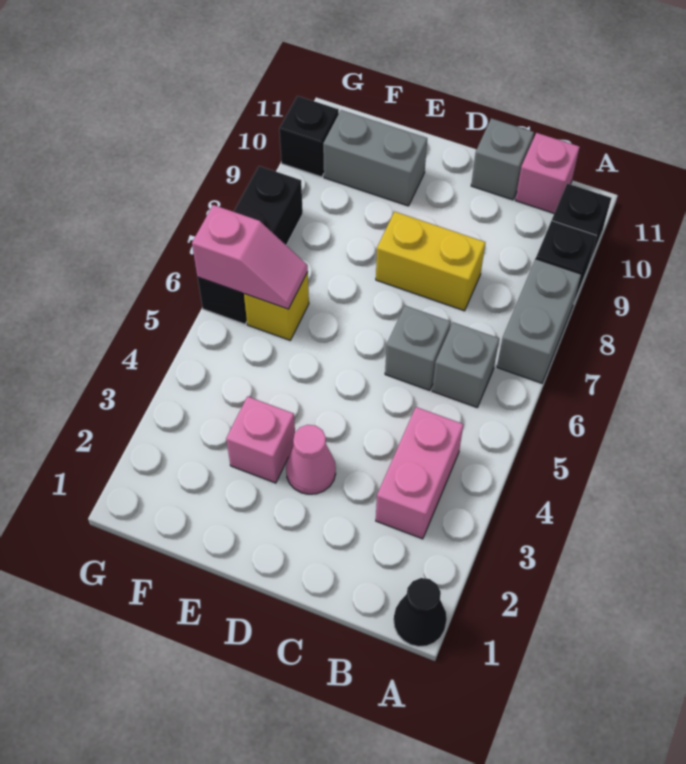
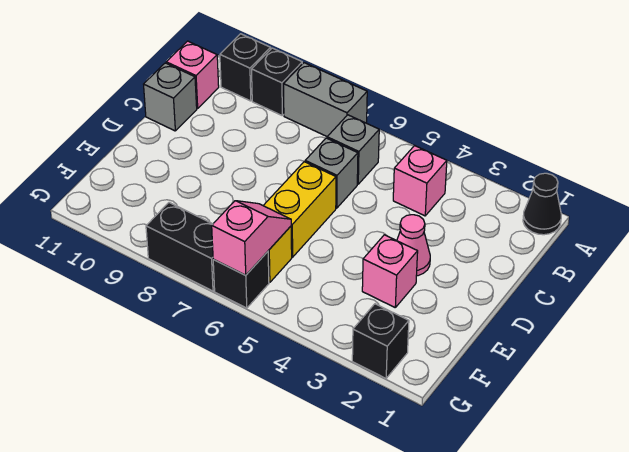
pink brick B3:B4 level 1 -> pink brick B4 level 1
yellow brick C8:D8 level 1 -> yellow brick D6:E6 level 1
grey brick E10:F10 level 1 -> none
black brick G10 level 1 -> black brick G2 level 1

